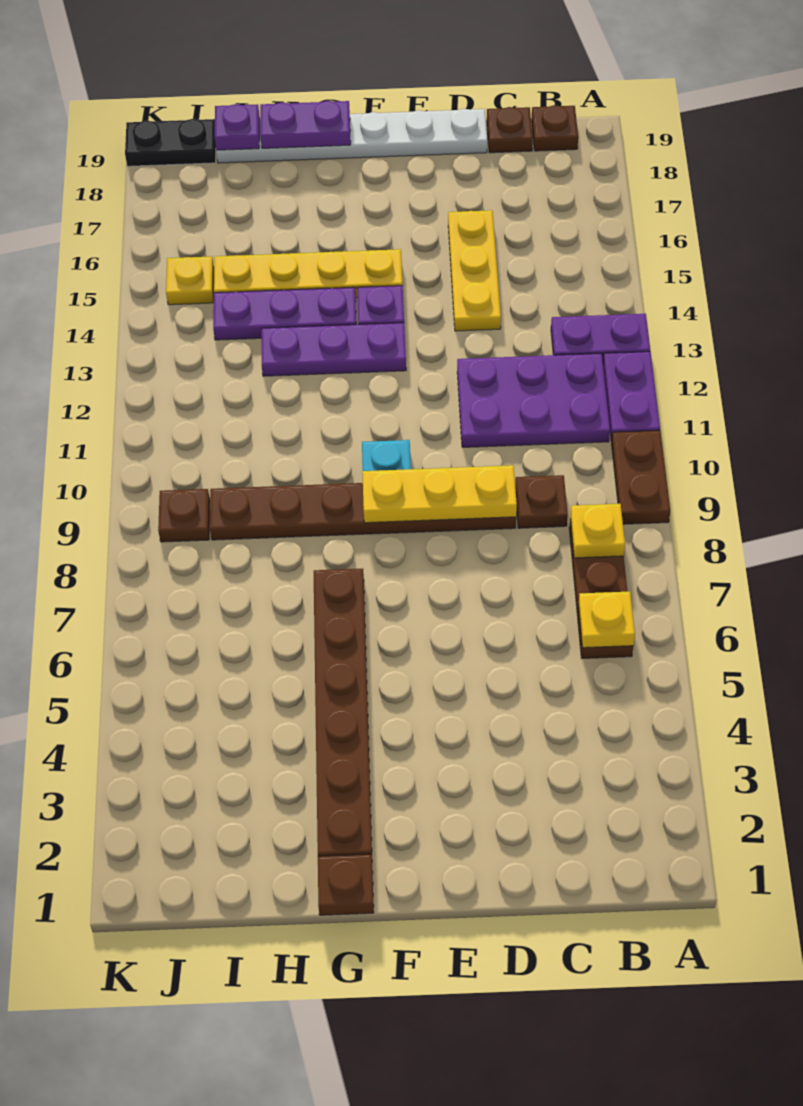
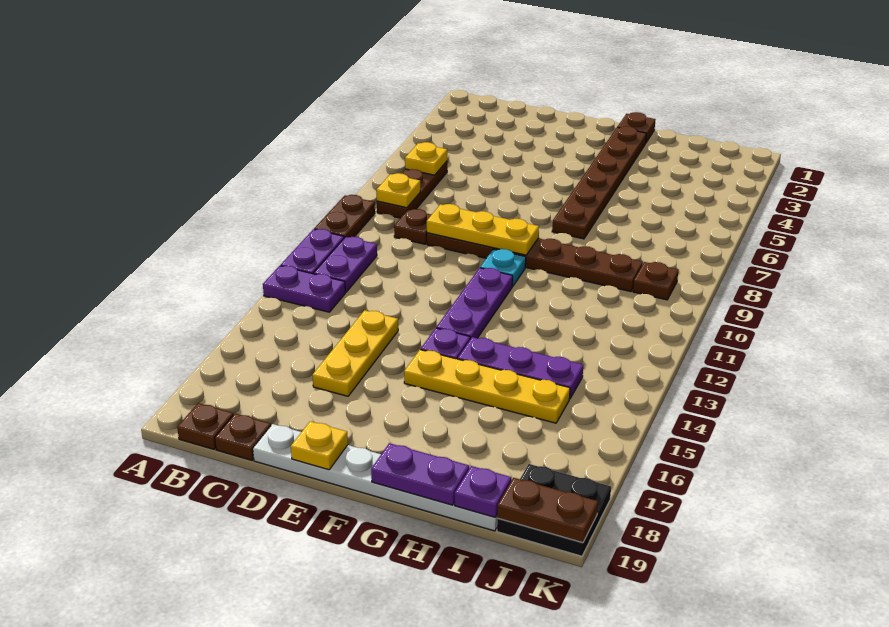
purple plate B11:D12 level 1 -> purple plate B11:B12 level 1
purple plate F13:H13 level 1 -> purple plate F11:F13 level 1
yellow plate J15 level 1 -> yellow plate E19 level 2
black plate J19:K19 level 1 -> black plate J18:K19 level 1
none -> brown plate J19:K19 level 2

